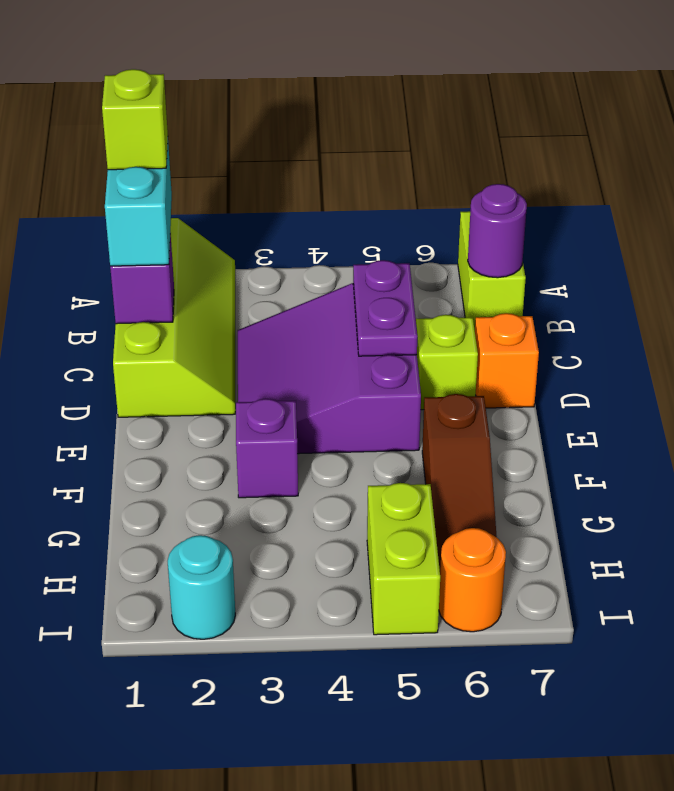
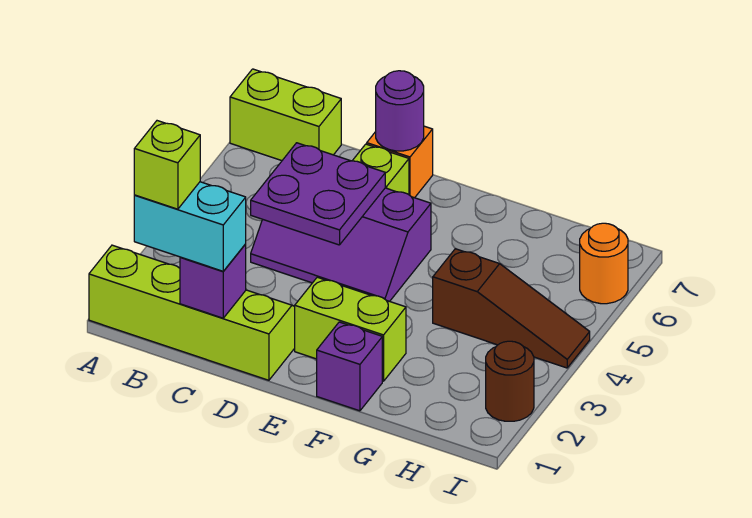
purple round brick B7 level 2 -> purple round brick D7 level 2
purple slope C3:E5 level 1 top 5 -> purple slope C4:E5 level 1 top 5
purple plate C5:D5 level 2 -> purple plate C4:D5 level 2
purple brick F3 level 1 -> purple brick F1 level 1
brown slope F6:H6 level 1 top F -> brown slope G4:I4 level 1 top G
lime brick H5:I5 level 1 -> lime brick E2:F2 level 1
cyan round brick I2 level 1 -> brown round brick I2 level 1

